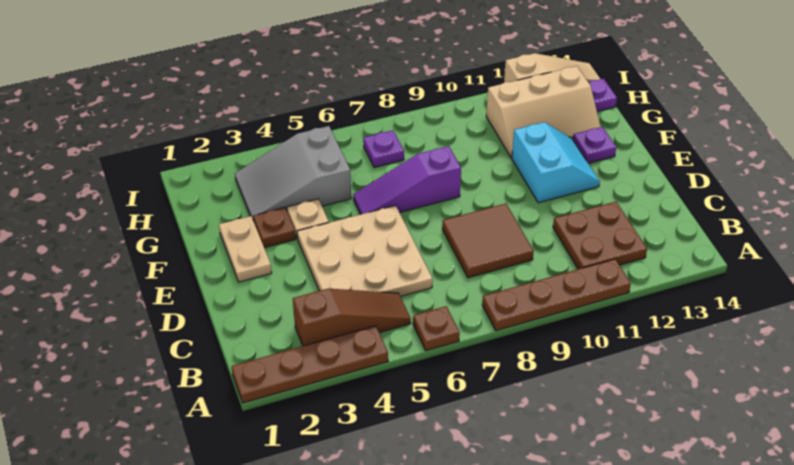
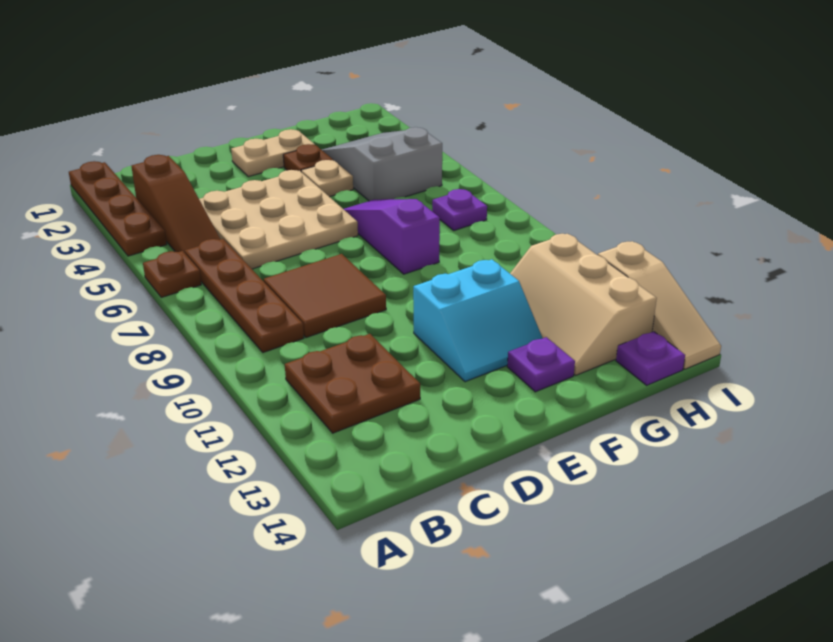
brown plate A8:A11 level 1 -> brown plate B6:B9 level 1

